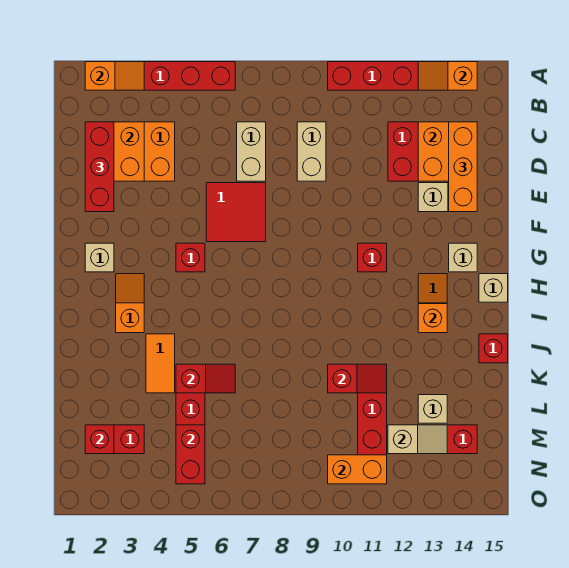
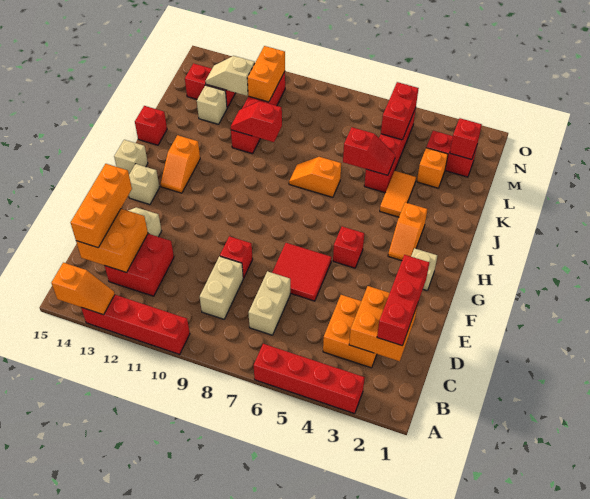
orange slope A2:A3 level 2 top 2 -> orange slope J7:J8 level 1 top 7
red brick G11 level 1 -> red brick E9 level 1
orange brick I13 level 2 -> orange brick L3 level 1
red slope K5:K6 level 2 top 5 -> red slope K5:K6 level 2 top 6
orange brick N10:N11 level 2 -> orange brick M11:N11 level 2

